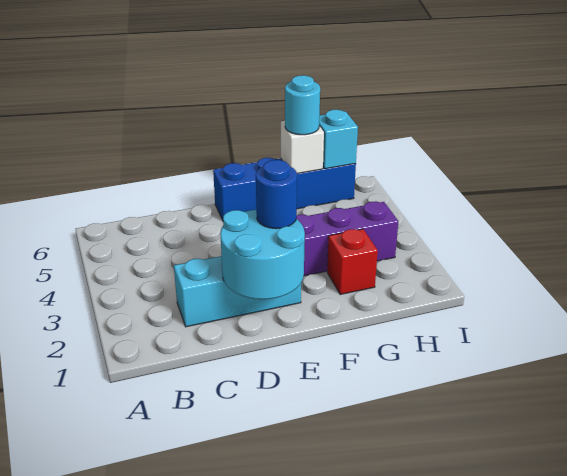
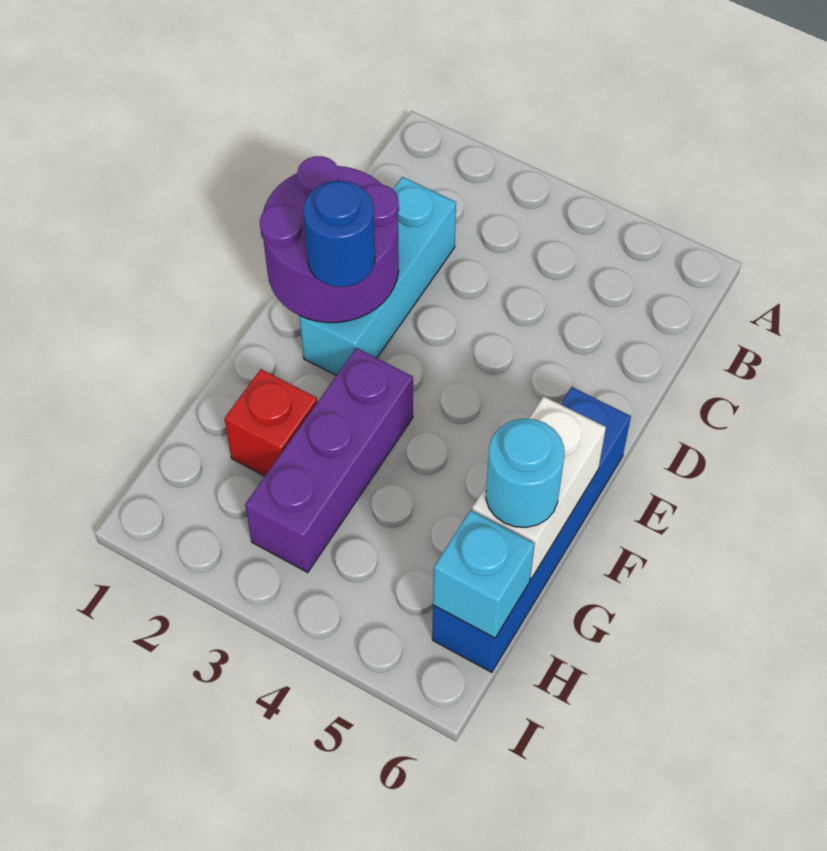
cyan round brick D1:E2 level 2 -> purple round brick D1:E2 level 2
white brick G6 level 2 -> white brick F6:G6 level 2

